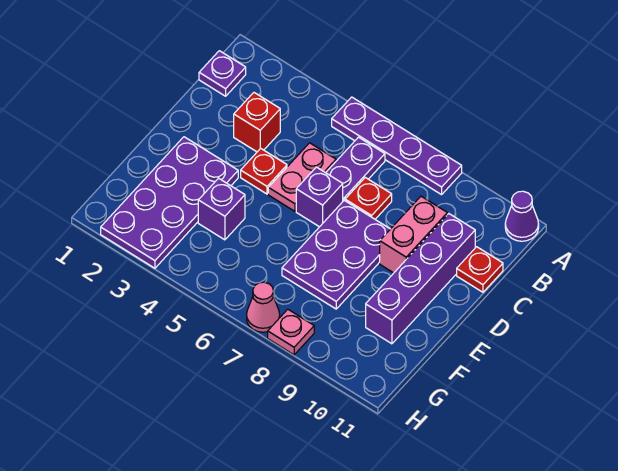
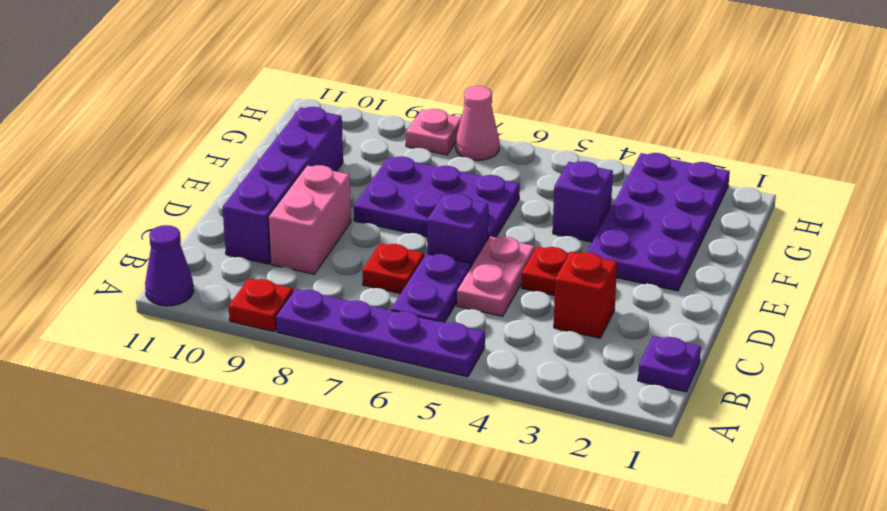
red plate C11 level 1 -> red plate A9 level 1
purple plate D7:F8 level 1 -> purple plate E6:F8 level 1

